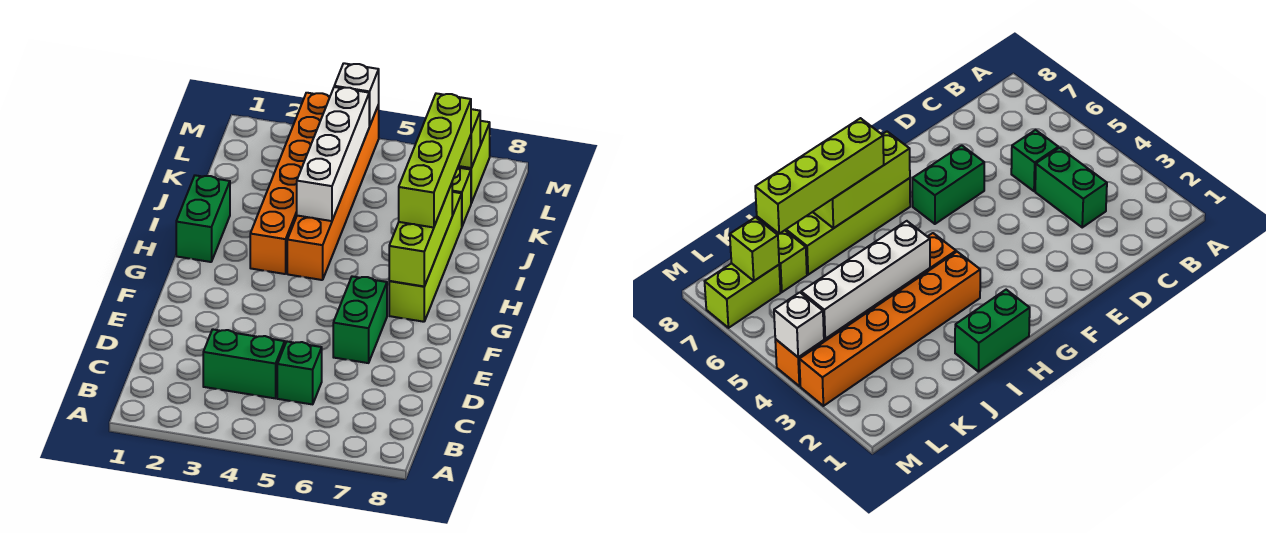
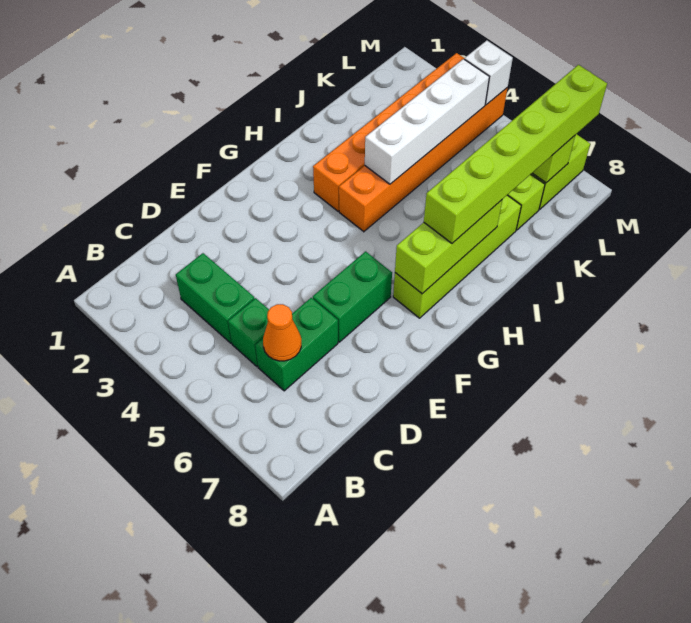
none -> orange cone C6 level 2
green brick H1:I1 level 1 -> green brick C6:D6 level 1
lime brick H7:K7 level 3 -> lime brick H7:M7 level 3

